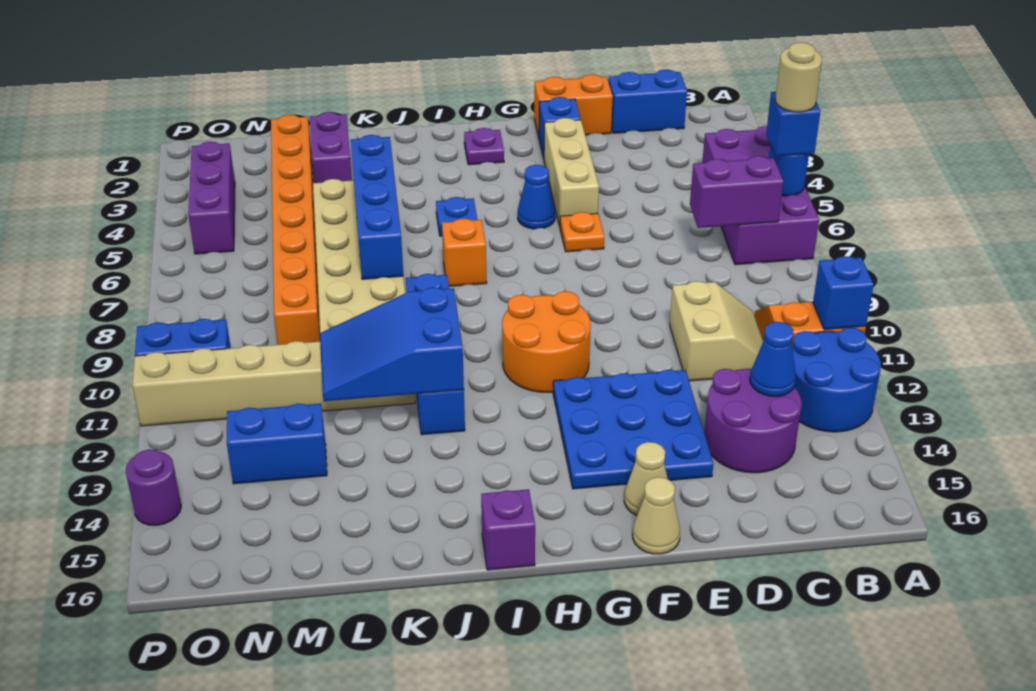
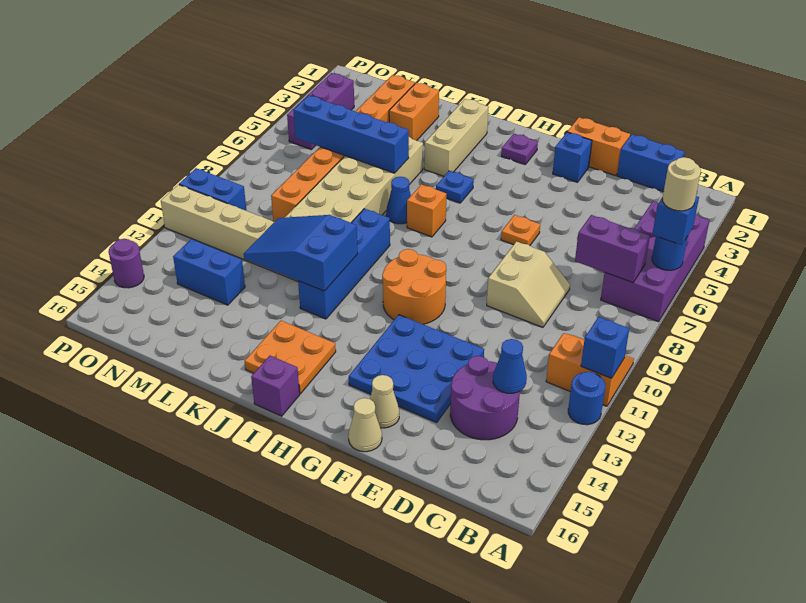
blue round brick A12:B13 level 1 -> blue round brick A12 level 1
tan slope C10:D11 level 1 top D -> tan slope D8:E9 level 1 top E
tan brick F3:F5 level 1 -> tan brick J2:J4 level 1
blue cone G5 level 1 -> blue cone J7 level 1
none -> orange plate I14:J15 level 1
blue brick K5:K8 level 2 -> blue brick K6:N6 level 2
purple brick L2:L3 level 1 -> orange brick L2:L3 level 1

